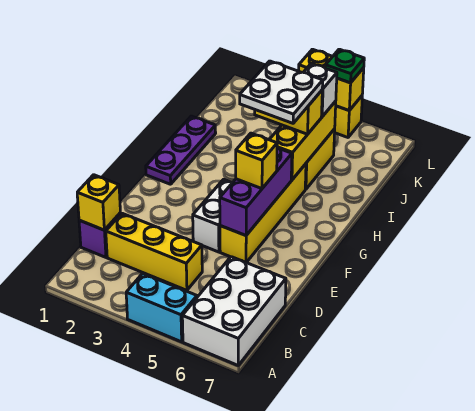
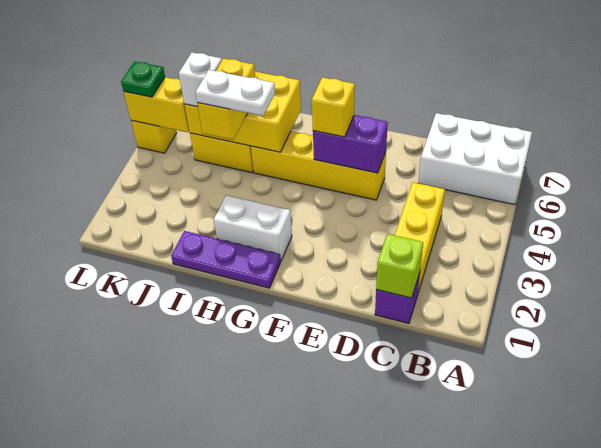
cyan brick A4:A5 level 1 -> none
yellow brick C1 level 2 -> lime brick C1 level 2
white brick E4:F4 level 1 -> white brick G2:H2 level 1
purple brick E5:G5 level 2 -> purple brick E5:F5 level 2
white plate H4:I5 level 4 -> white plate H4:I4 level 4
yellow brick H5:J5 level 2 -> yellow brick H5:J6 level 2
yellow brick L4:L5 level 2 -> yellow brick K5:L5 level 2

